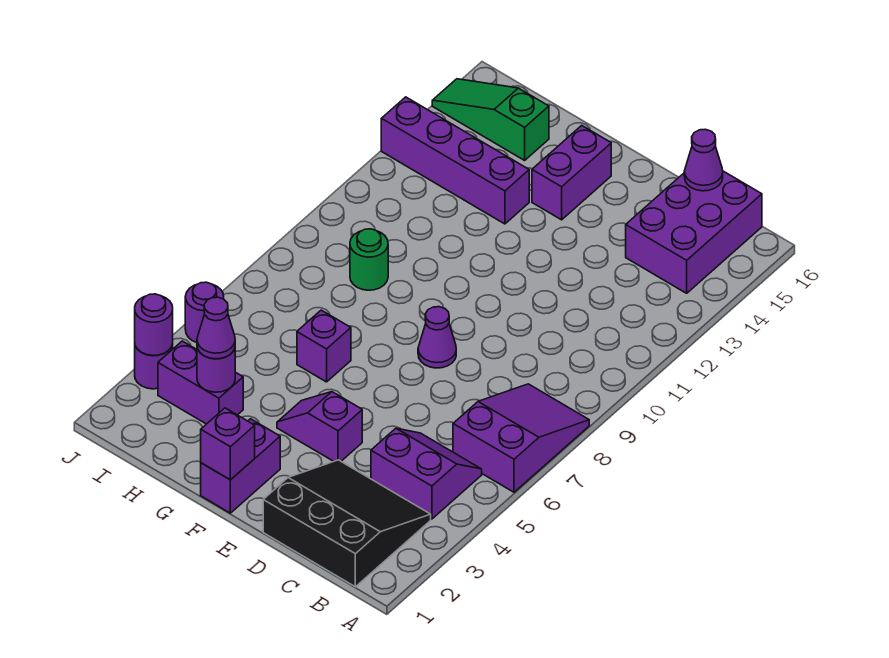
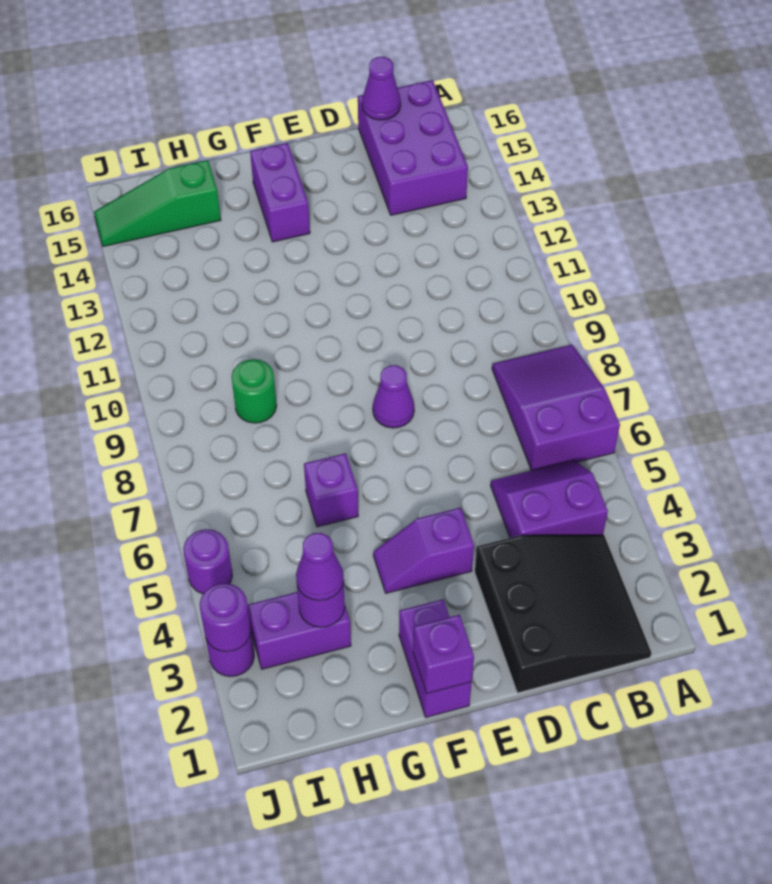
black slope B1:D3 level 1 top 1 -> black slope B1:D3 level 1 top D
purple brick G13:J13 level 1 -> none

